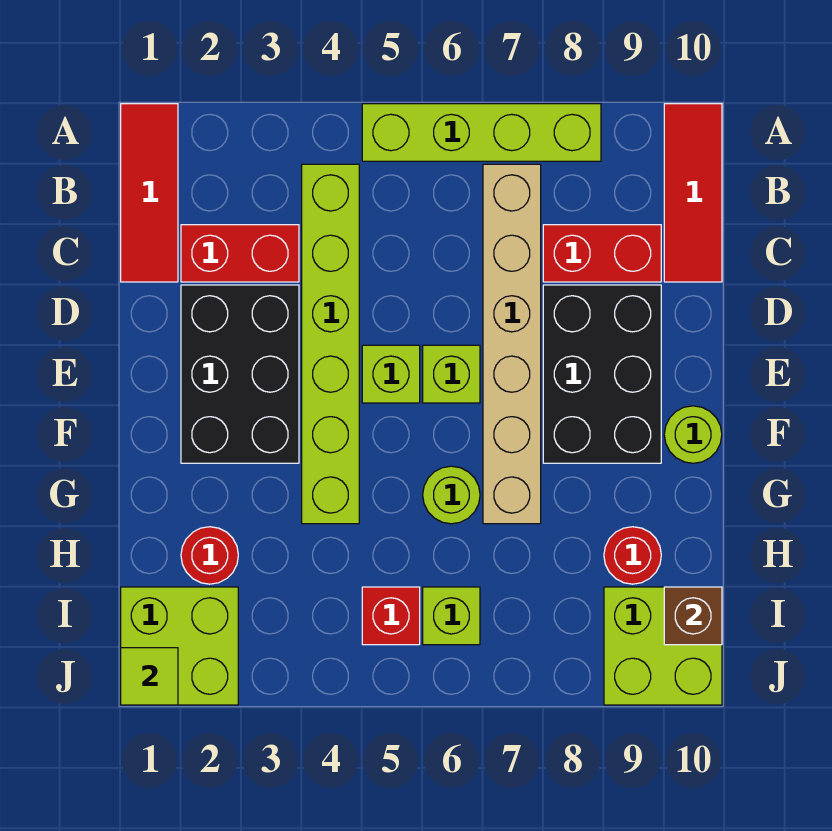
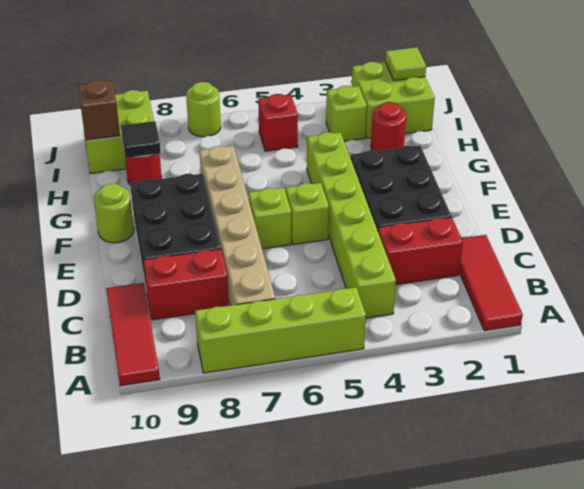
lime round brick G6 level 1 -> lime round brick J7 level 1
none -> black tile H9 level 2
lime brick I6 level 1 -> lime brick I3 level 1

